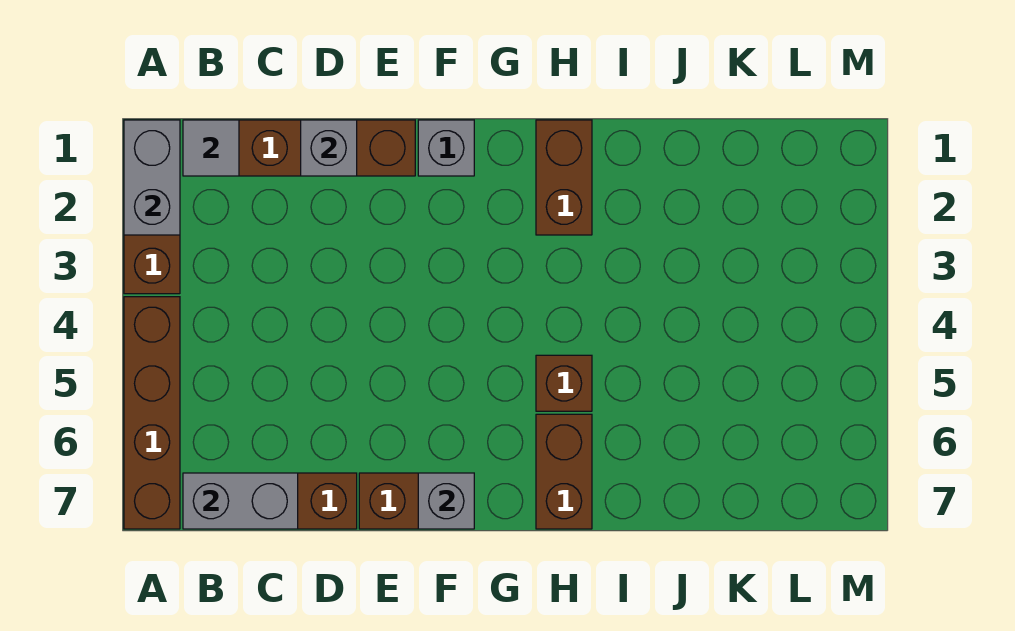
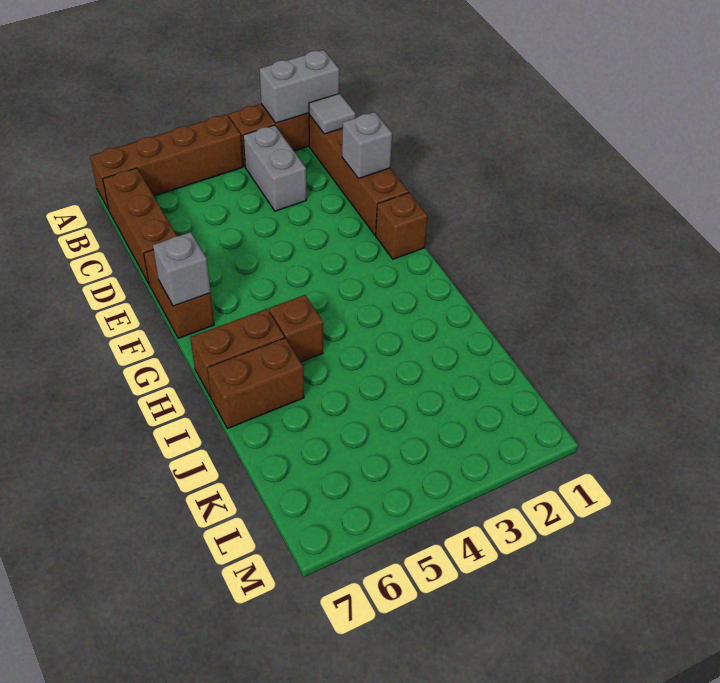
grey brick B7:C7 level 2 -> grey brick B3:C3 level 1
grey brick F1 level 1 -> brown brick F1 level 1
brown brick H1:H2 level 1 -> brown brick I6:I7 level 1

